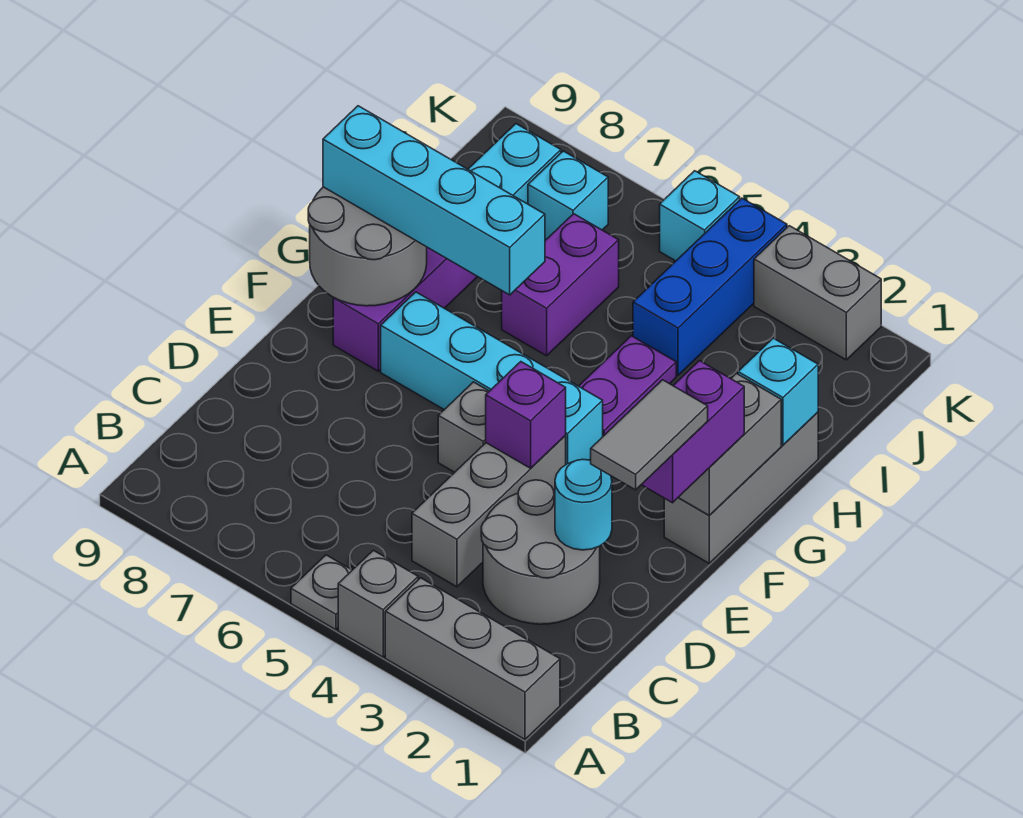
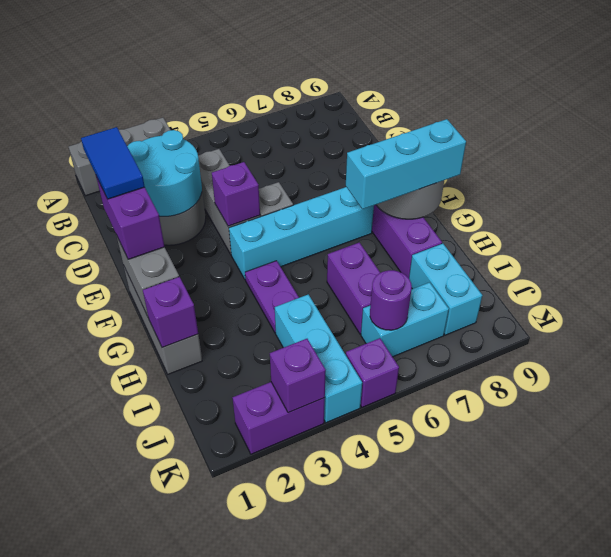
grey brick A4 level 1 -> none
grey plate A5 level 1 -> none
grey tile D1:E1 level 4 -> blue tile D1:E1 level 4
cyan round brick D2 level 2 -> cyan round brick C2:D3 level 2
cyan brick G6:G9 level 3 -> cyan brick G7:G9 level 3
cyan brick H1 level 2 -> purple brick H1 level 2
blue brick I4:K4 level 1 -> cyan brick I4:K4 level 1
none -> purple round brick J6 level 2
cyan brick J7 level 1 -> cyan brick J6:J7 level 1
grey brick K2:K3 level 1 -> purple brick K2:K3 level 1
none -> purple brick K3 level 2
cyan brick K5 level 1 -> purple brick K5 level 1

